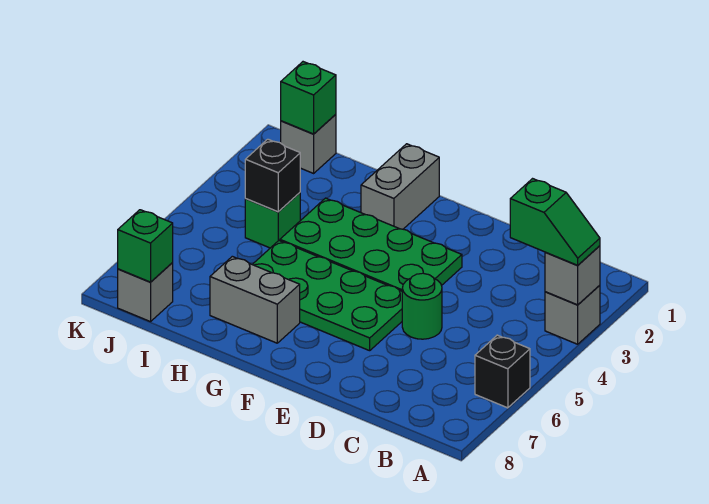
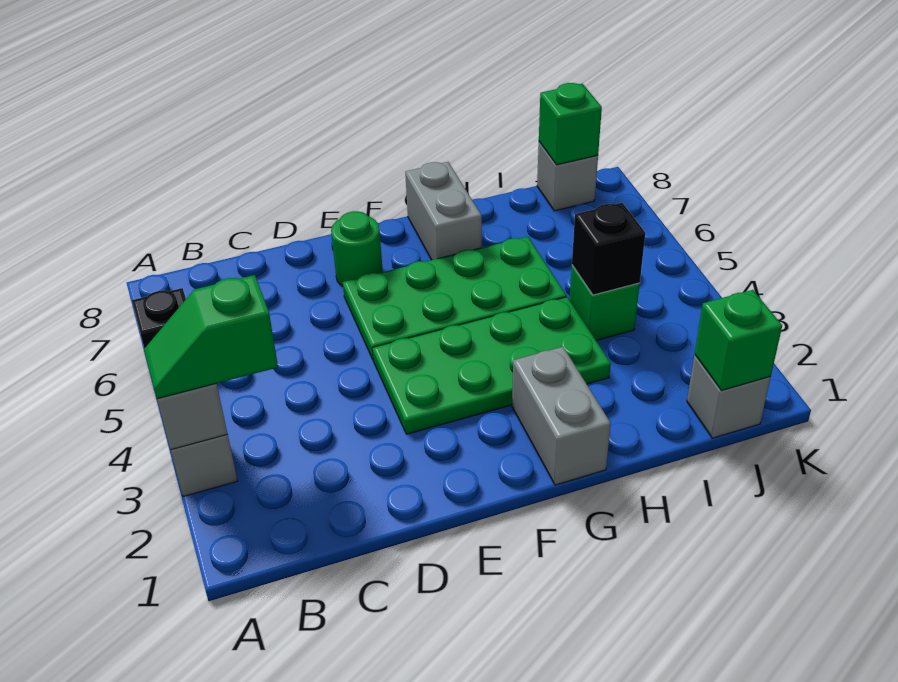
green round brick D5 level 1 -> green round brick E7 level 1
grey brick G7:H7 level 1 -> grey brick G7:G8 level 1

